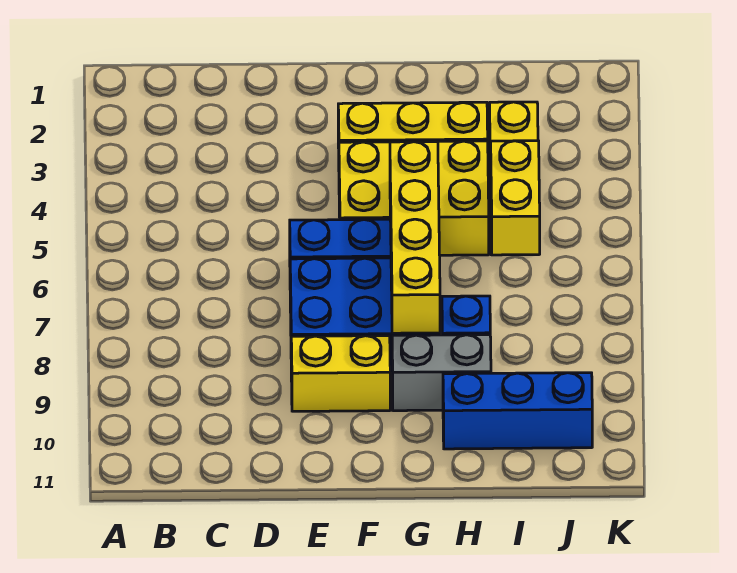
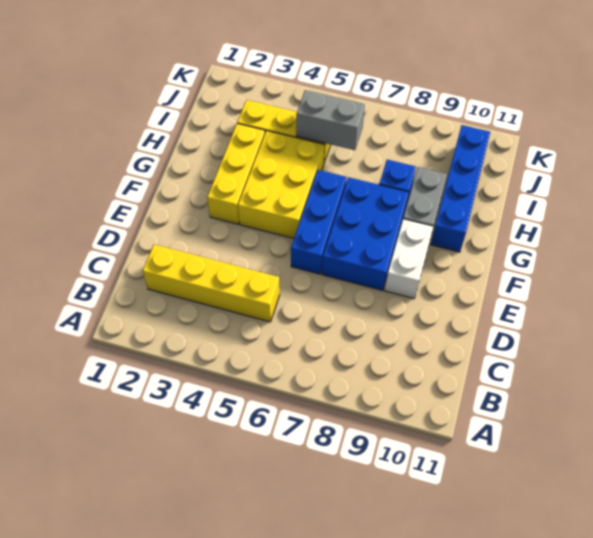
yellow brick E9:F9 level 1 -> white brick E9:F9 level 1
yellow brick G5:G8 level 2 -> yellow brick C2:C5 level 1
blue brick H10:J10 level 1 -> blue brick G10:J10 level 1
yellow brick I5:I6 level 2 -> grey brick I5:I6 level 2

